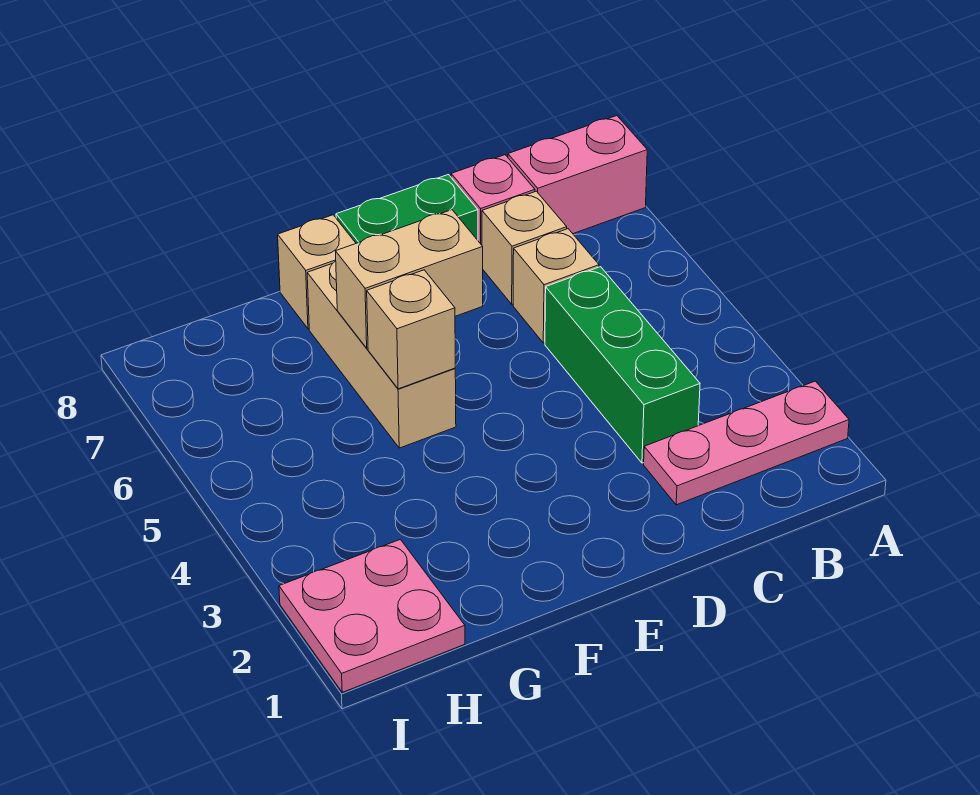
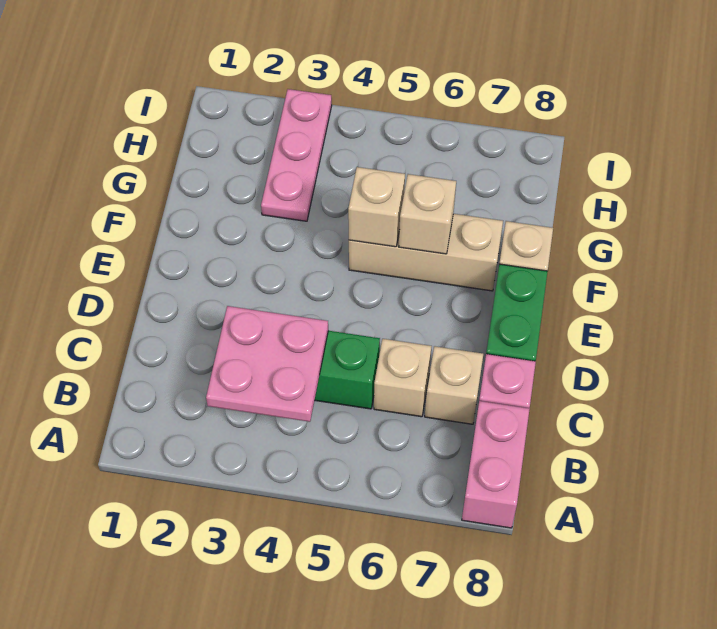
pink plate A2:C2 level 1 -> pink plate G3:I3 level 1
tan brick E6:F6 level 2 -> tan brick F6 level 2
pink plate H1:I2 level 1 -> pink plate B3:C4 level 2

